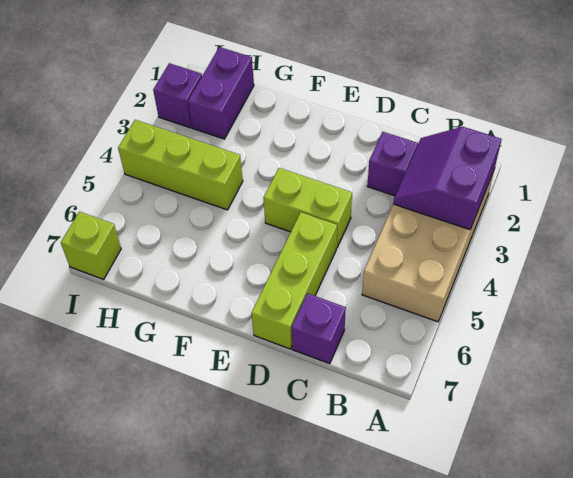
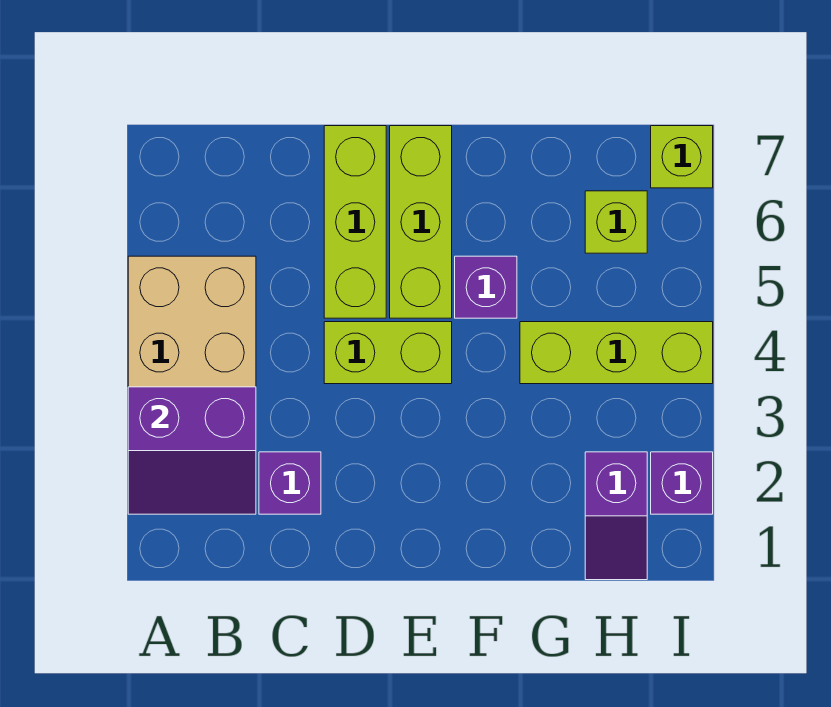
purple slope A2:B3 level 2 top A -> purple slope A2:B3 level 2 top 3
purple brick C7 level 1 -> purple brick F5 level 1
none -> lime brick E5:E7 level 1
purple brick H1:H2 level 1 -> purple slope H1:H2 level 1 top 2
none -> lime brick H6 level 1

